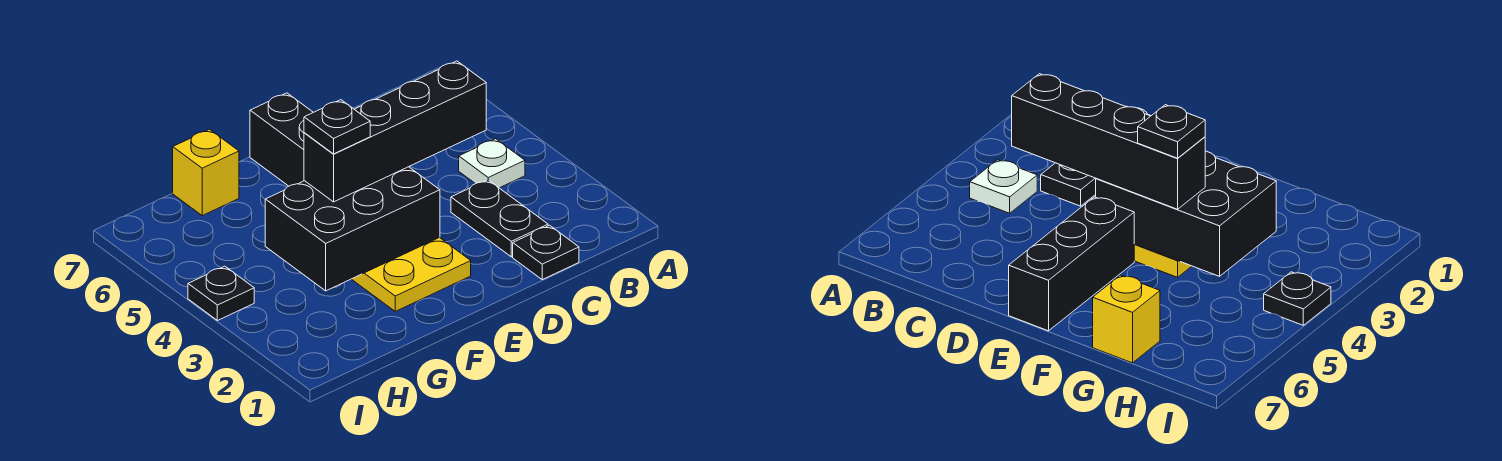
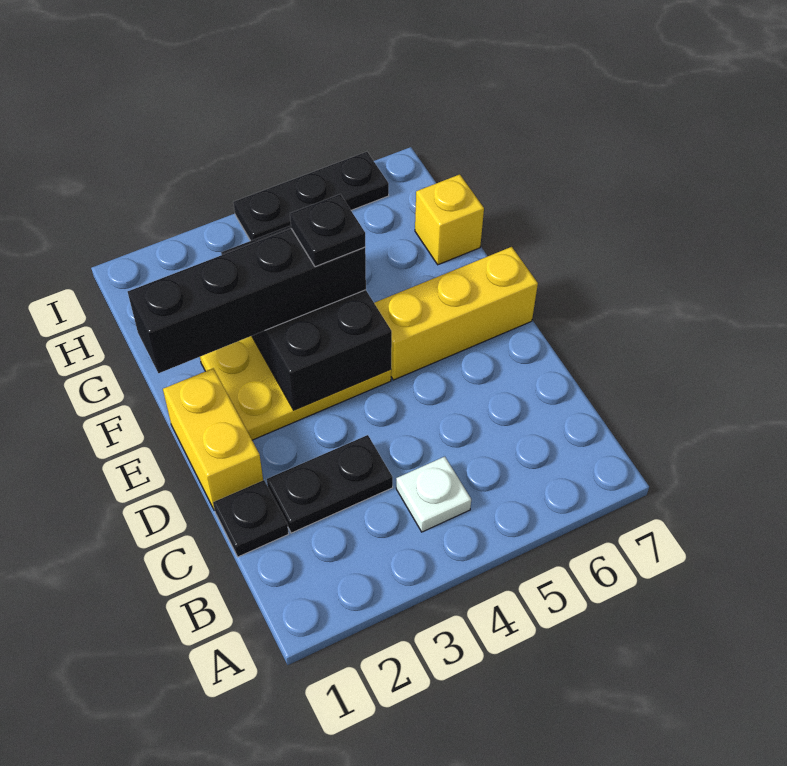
black brick C4:F4 level 3 -> black brick F1:F4 level 3
none -> yellow brick D1:E1 level 1
black brick E5:E7 level 1 -> yellow brick E5:E7 level 1
black plate I4 level 1 -> black plate I4:I6 level 1

